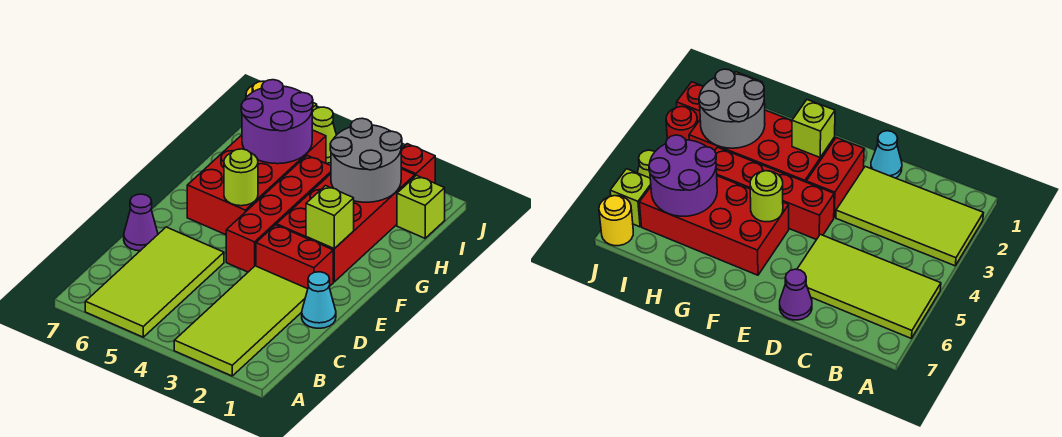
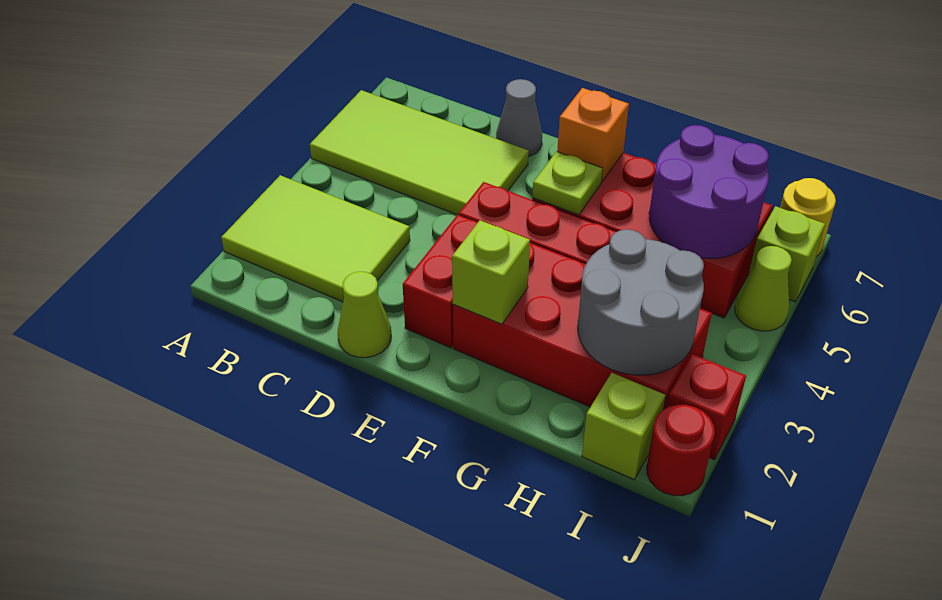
lime tile A2:D3 level 1 -> lime tile A2:C3 level 1
cyan cone D1 level 1 -> lime cone D1 level 1
purple cone D7 level 1 -> grey cone D7 level 1
lime round brick F5 level 2 -> lime plate F5 level 2
none -> orange brick F6 level 2
red round brick J3 level 1 -> red round brick J1 level 1

